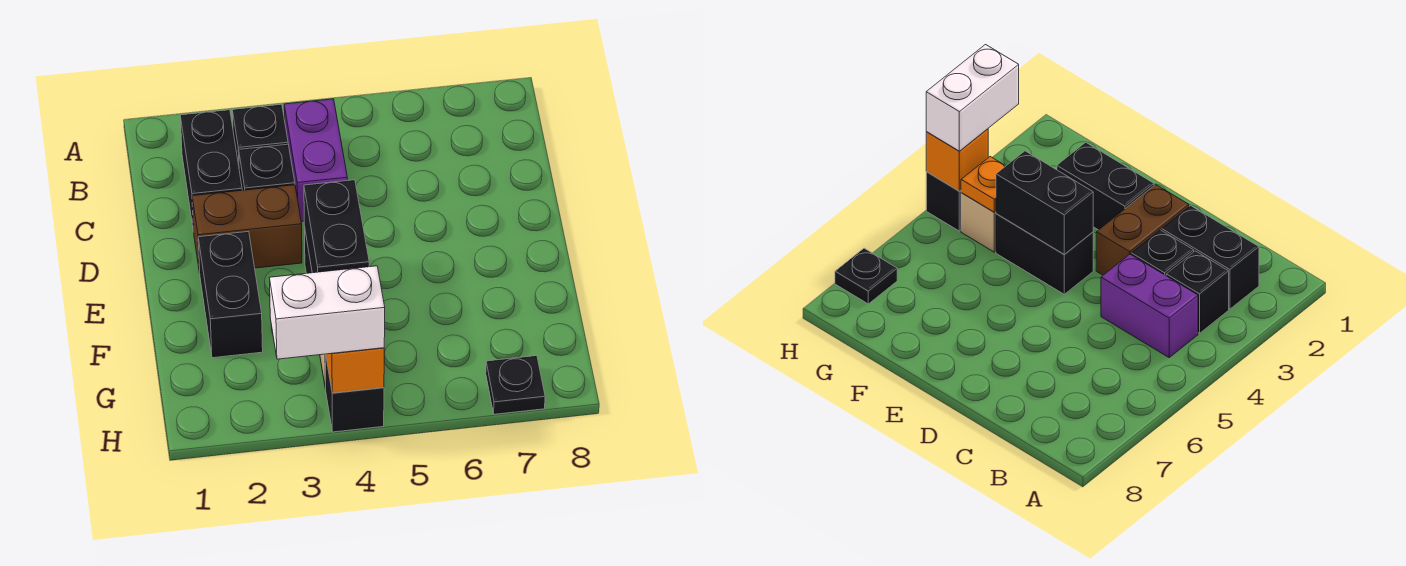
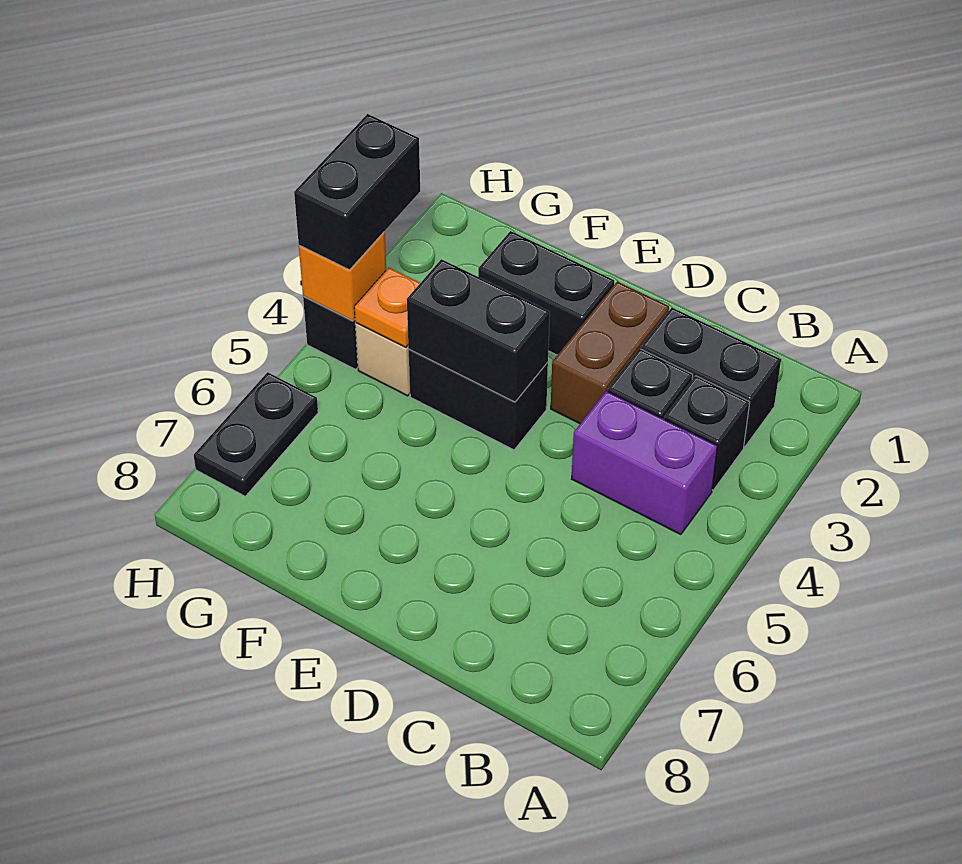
white brick H3:H4 level 3 -> black brick H3:H4 level 3
black plate H7 level 1 -> black plate H6:H7 level 1

